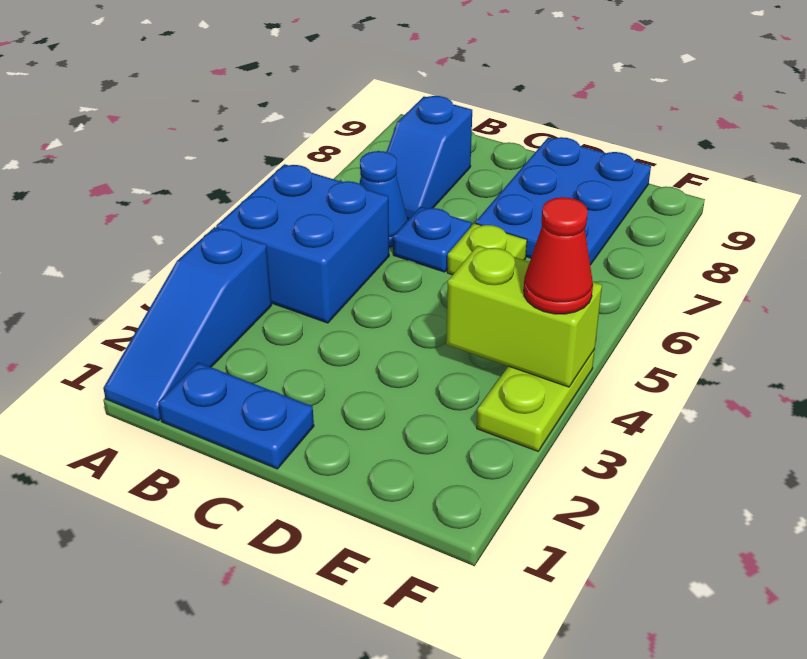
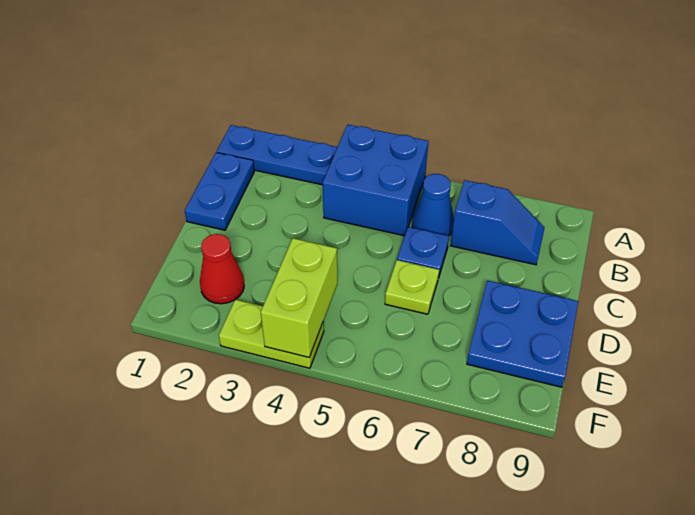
blue slope A1:A3 level 1 top 3 -> blue plate A1:A3 level 1
blue slope B7:B8 level 1 top 8 -> blue slope B7:B8 level 1 top 7
blue plate D7:E9 level 1 -> blue plate D8:E9 level 1
red cone F4 level 3 -> red cone E2 level 1

